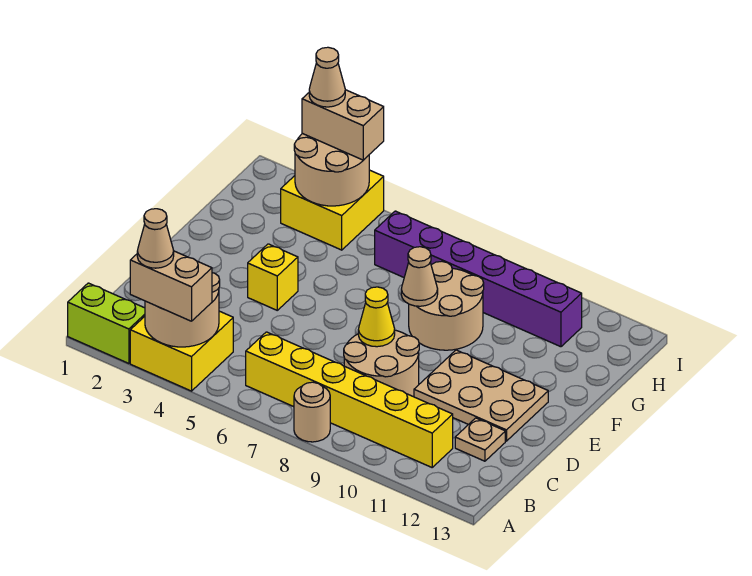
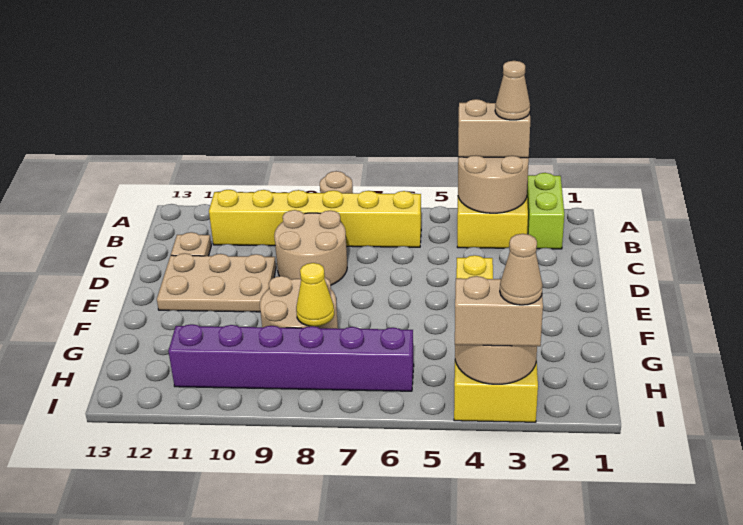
lime brick A1:A2 level 1 -> lime brick A2:B2 level 1
yellow cone D8 level 2 -> yellow cone G8 level 2
tan cone F8 level 2 -> none

